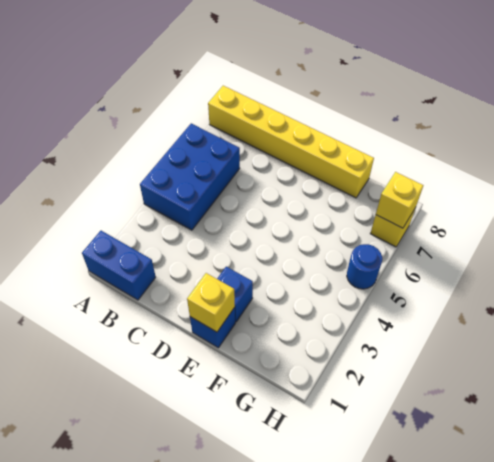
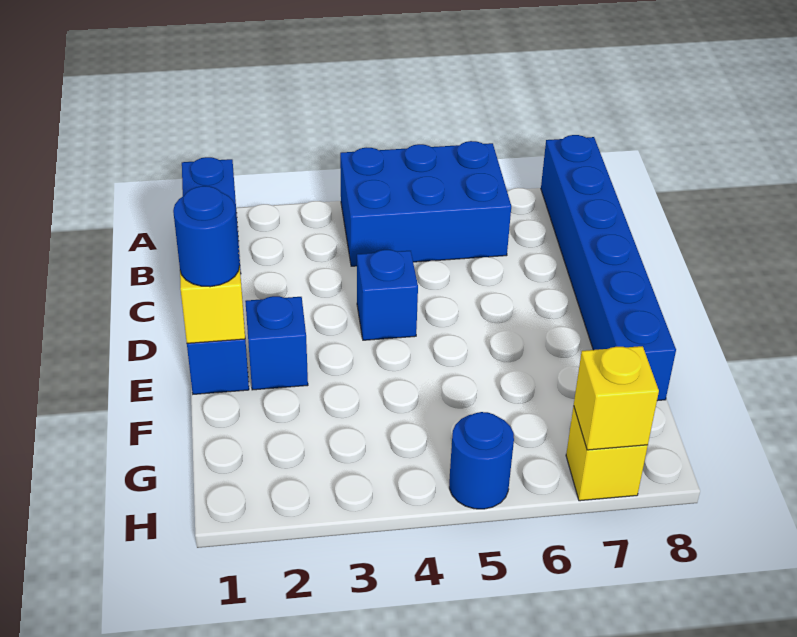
yellow brick A8:F8 level 1 -> blue brick A8:F8 level 1
none -> blue brick D4 level 1
none -> blue round brick E1 level 3

